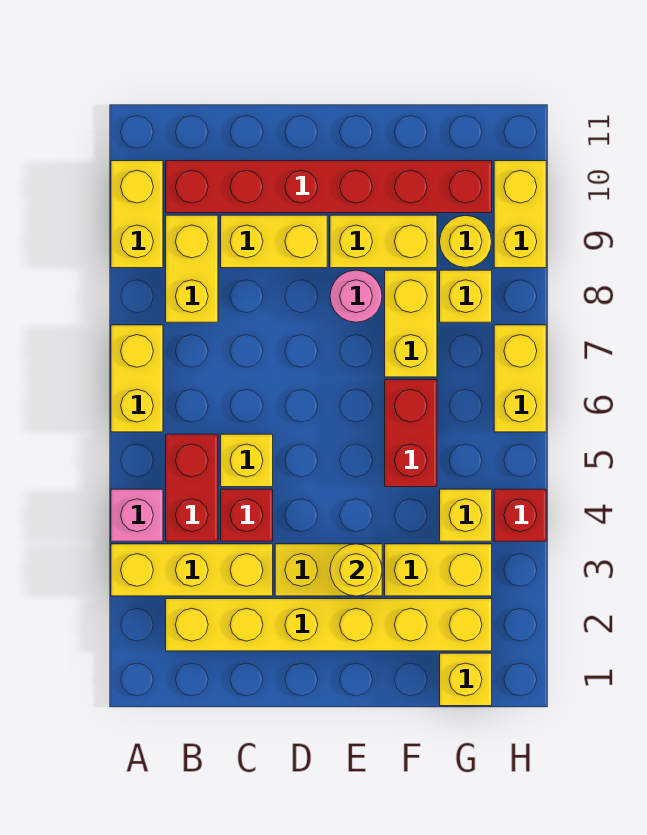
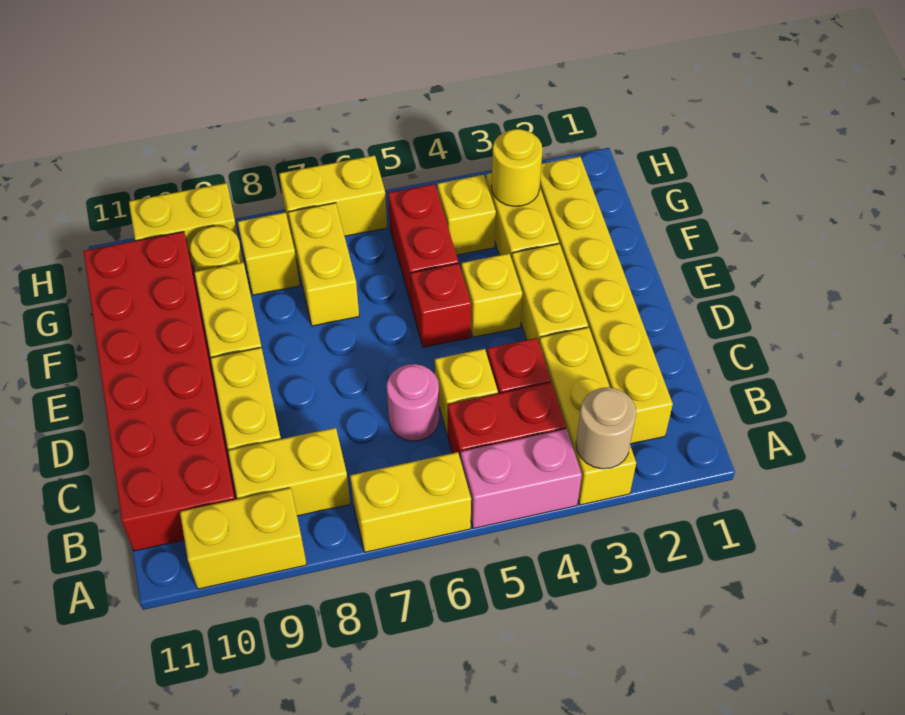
none -> tan round brick A3 level 2
pink brick A4 level 1 -> pink brick A4:A5 level 1
red brick B10:G10 level 1 -> red brick B10:G11 level 1
yellow round brick E3 level 2 -> yellow round brick G3 level 2
pink round brick E8 level 1 -> pink round brick C6 level 1
red brick F5:F6 level 1 -> red brick F5:G5 level 1
yellow brick F7:F8 level 1 -> yellow brick F7:G7 level 1
yellow brick G1 level 1 -> yellow brick E4 level 1
red brick H4 level 1 -> red brick E5 level 1

